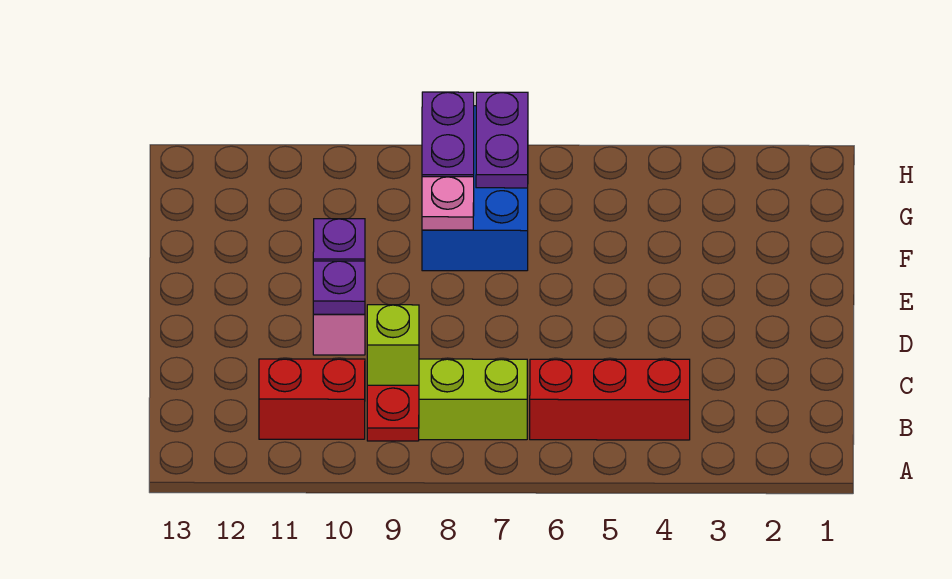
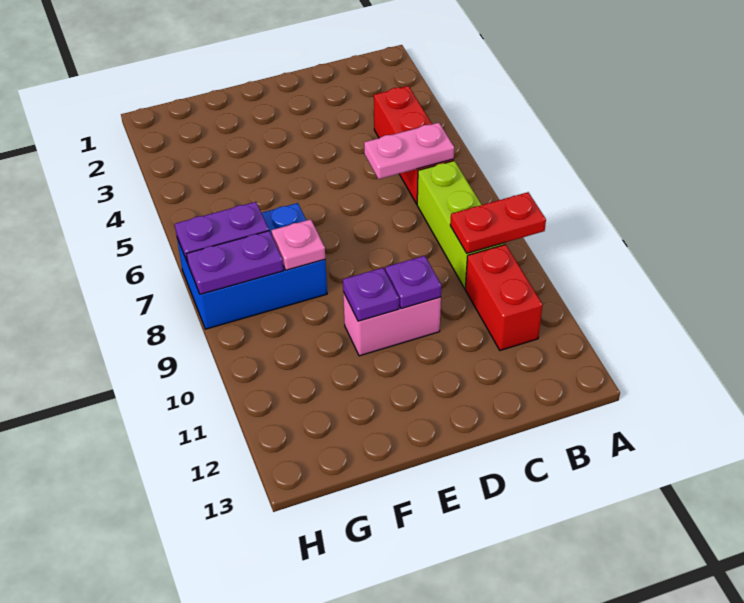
none -> pink plate B6:C6 level 2
lime brick B9 level 3 -> none

